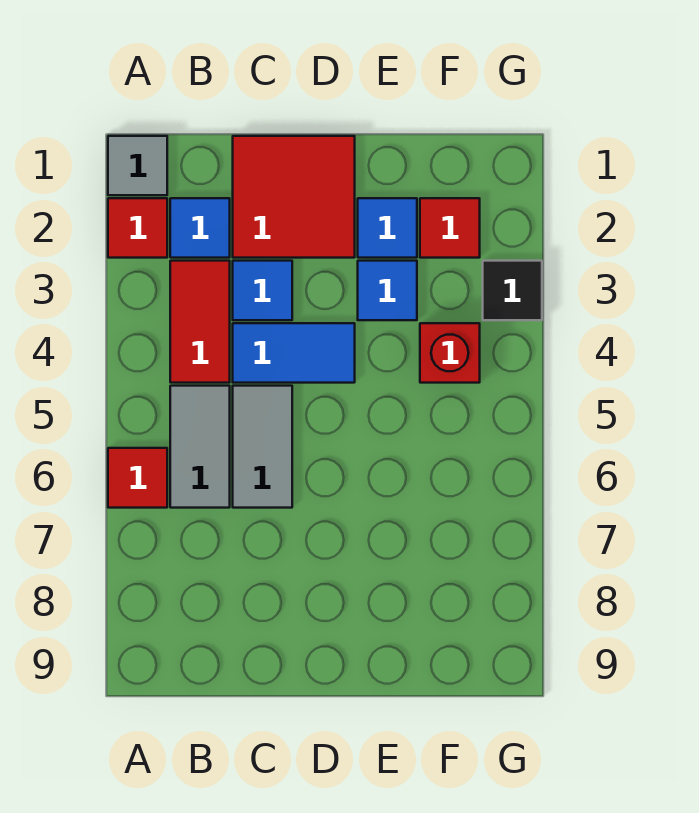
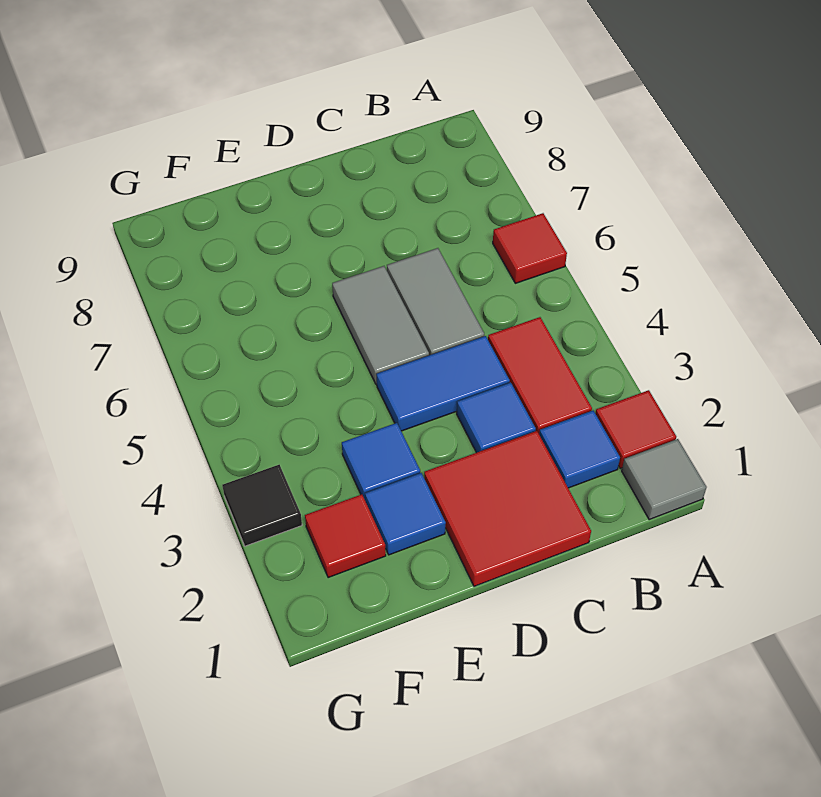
grey tile B5:B6 level 1 -> grey tile D5:D6 level 1
red brick F4 level 1 -> none

